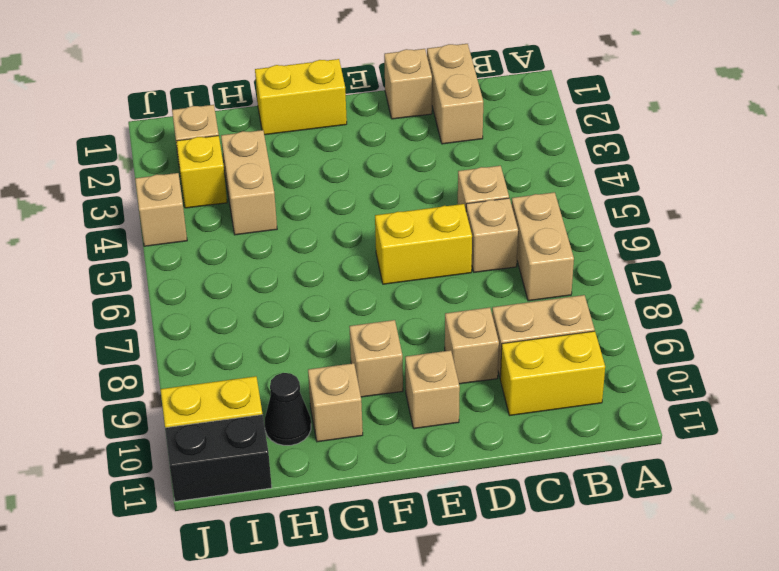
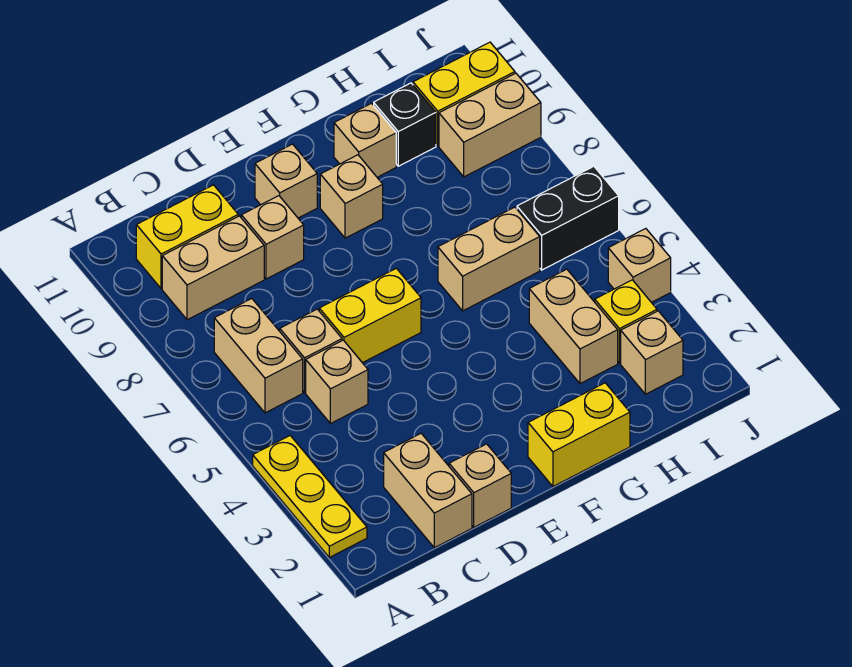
none -> yellow plate A2:A4 level 1
none -> tan brick G6:H6 level 1
black cone H10 level 1 -> black brick H10 level 1
none -> tan brick I9:J9 level 1
black brick I11:J11 level 1 -> black brick I6:J6 level 1

